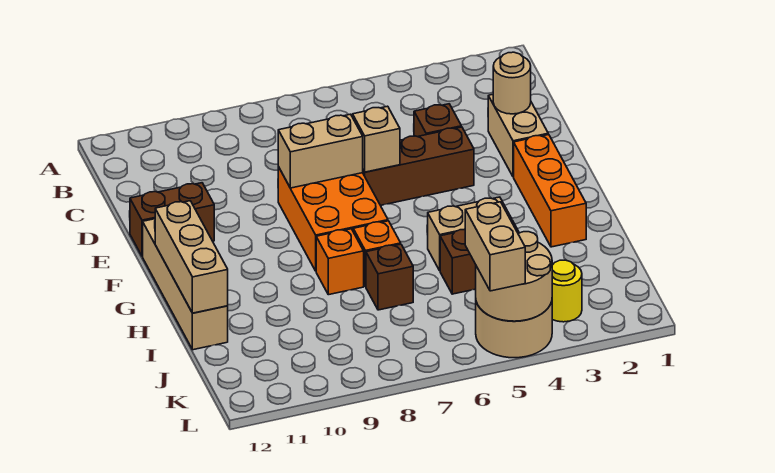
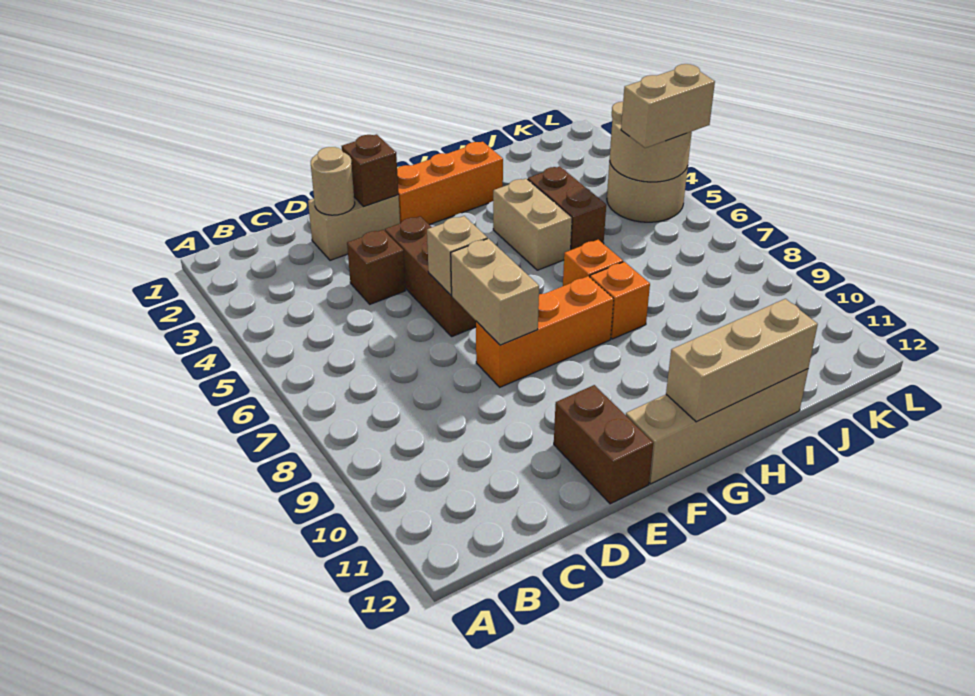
orange brick E7:G8 level 1 -> orange brick E8:G8 level 1
brown brick I7 level 1 -> brown brick E2 level 2
yellow round brick K3 level 1 -> none

